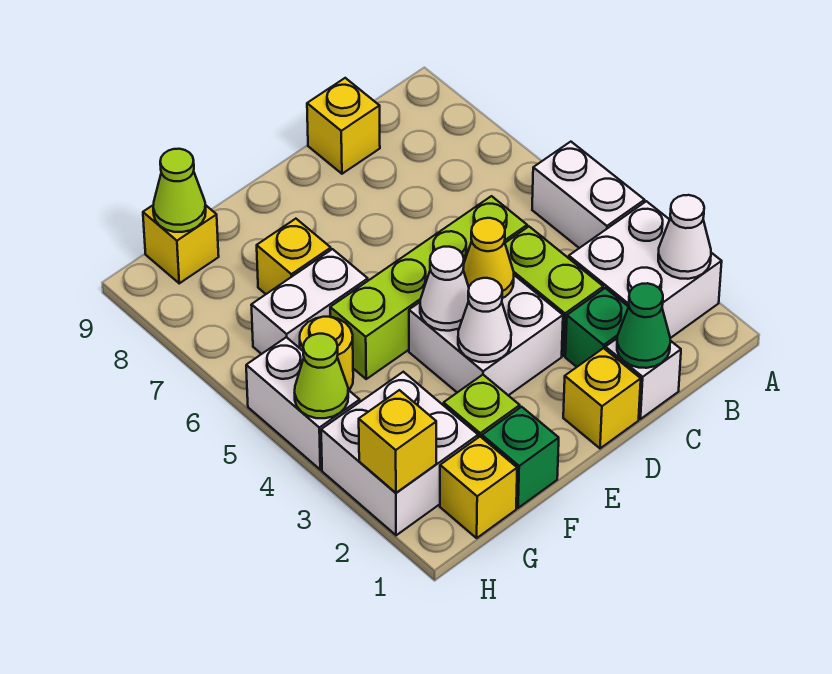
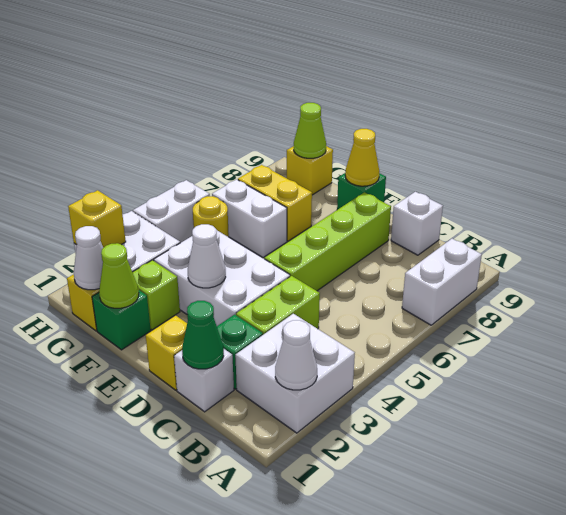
white brick A4:A5 level 1 -> white brick A7:A8 level 1
lime brick C5:F5 level 1 -> lime brick D5:D8 level 1
yellow brick C9 level 1 -> white brick C9 level 1
white brick D3:E4 level 1 -> white brick D3:F4 level 1
yellow cone D4 level 2 -> yellow cone E9 level 2
white cone E4 level 2 -> white cone G1 level 2
none -> green brick E9 level 1
yellow brick F7 level 1 -> yellow brick F7:G7 level 1
lime cone H4 level 2 -> lime cone F1 level 2

